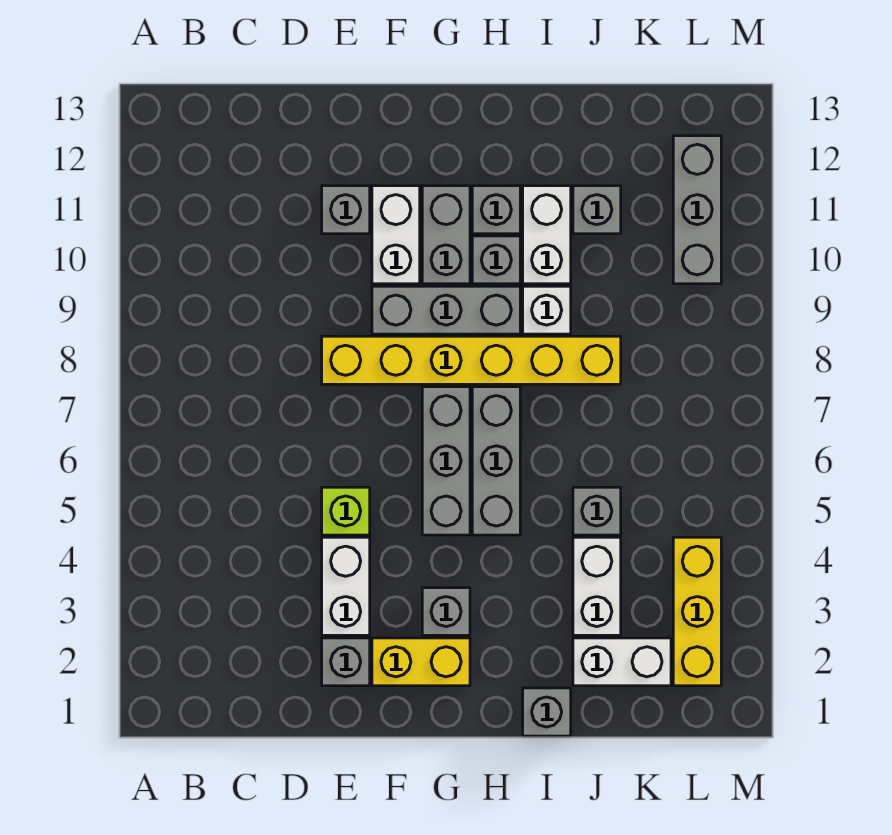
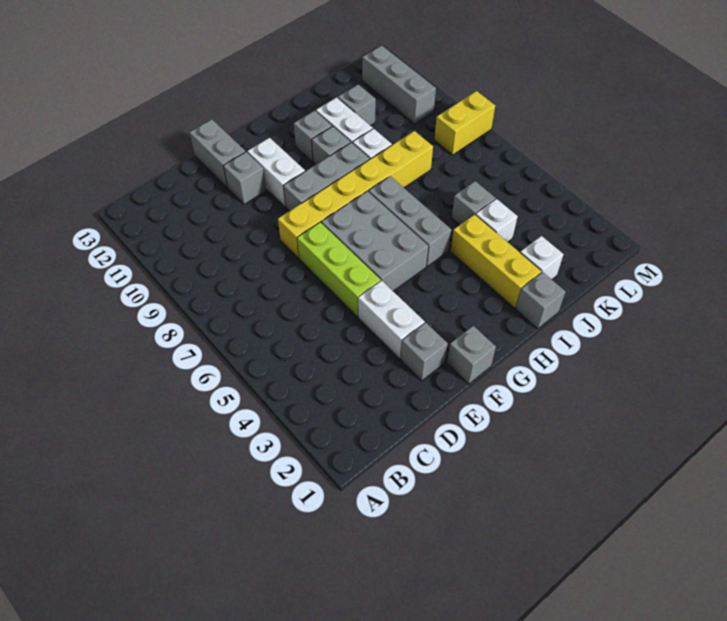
lime brick E5 level 1 -> lime brick E5:E7 level 1
yellow brick F2:G2 level 1 -> yellow brick L8:M8 level 1
grey brick G3 level 1 -> grey brick F1 level 1
grey brick G5:G7 level 1 -> grey brick F5:G7 level 1
grey brick G10:G11 level 1 -> grey brick E12:E13 level 1
white brick J2:K2 level 1 -> white brick J2 level 1
white brick J3:J4 level 1 -> white brick J4 level 1
yellow brick L2:L4 level 1 -> yellow brick I2:I4 level 1

